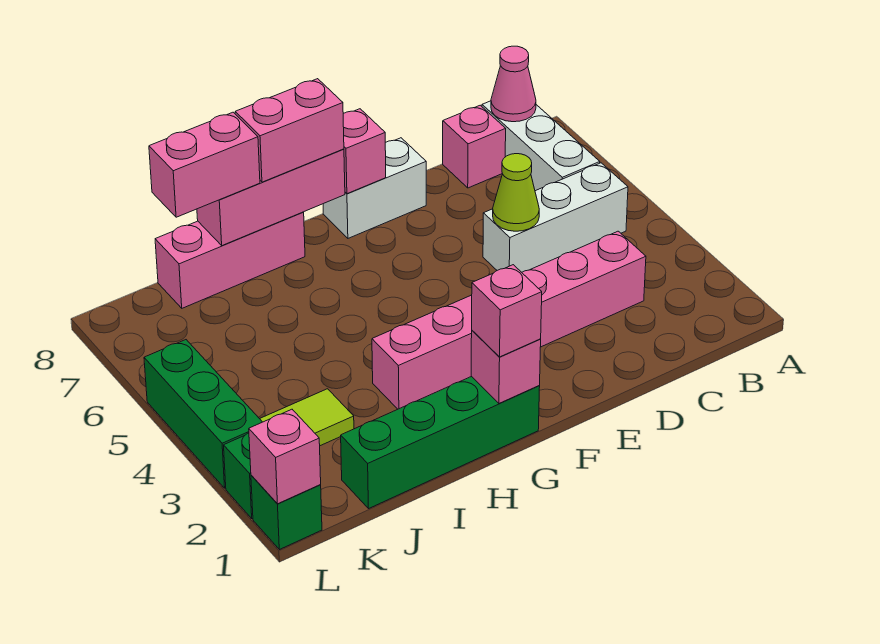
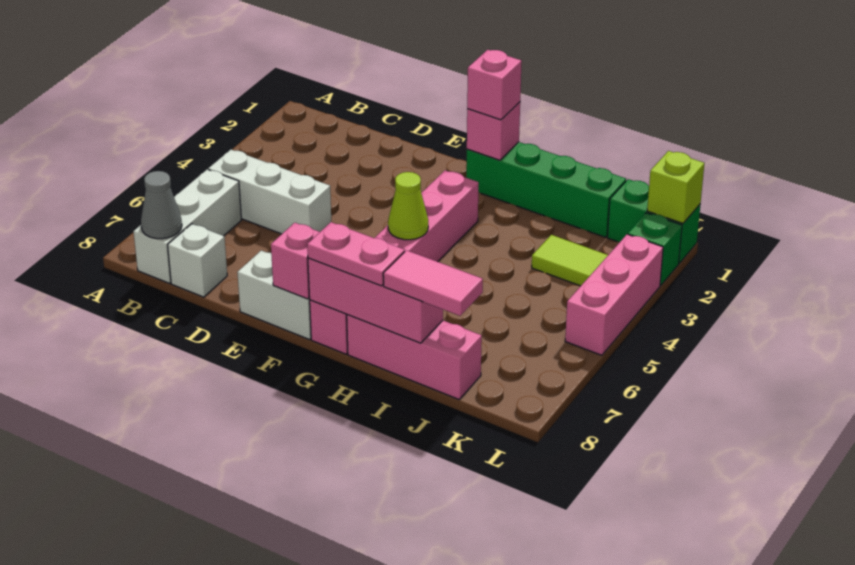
pink cone B8 level 2 -> grey cone B8 level 2
pink brick C3:H3 level 1 -> pink brick G3:G8 level 1
pink brick C8 level 1 -> white brick C8 level 1
lime cone D5 level 2 -> lime cone G5 level 2
pink brick G8:H8 level 3 -> pink plate G8:H8 level 3
pink brick I8:J8 level 3 -> pink tile I8:J8 level 3
green brick L1 level 1 -> green brick K1:L1 level 1
pink brick L1 level 2 -> lime brick L1 level 2
green brick L3:L5 level 1 -> pink brick L3:L5 level 1

